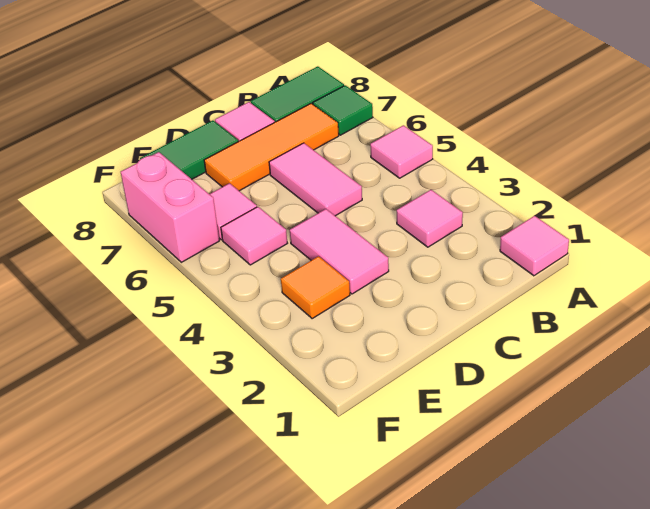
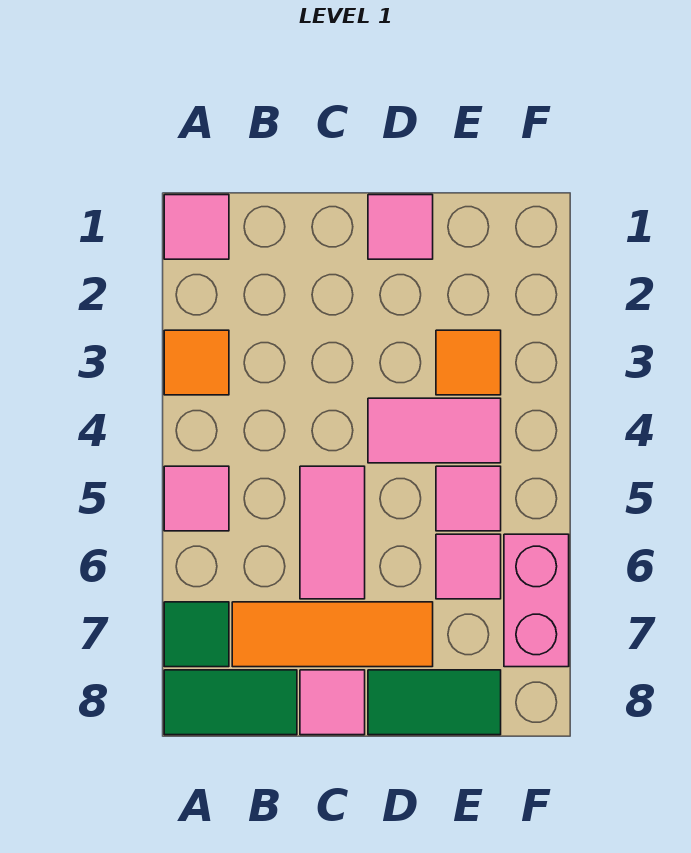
none -> orange tile A3 level 1
pink tile B3 level 1 -> pink tile D1 level 1
pink tile D3:D4 level 1 -> pink tile D4:E4 level 1

